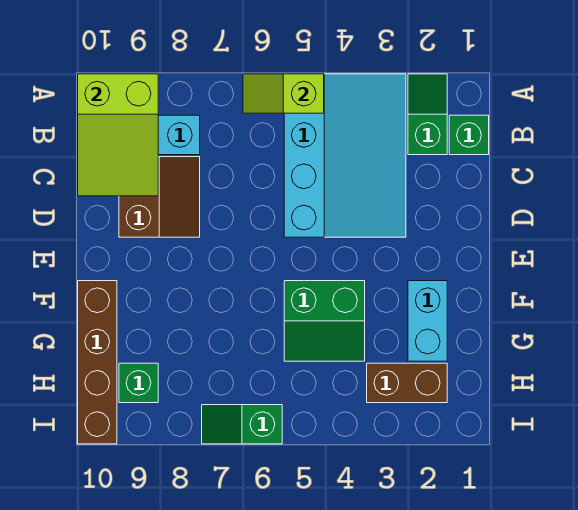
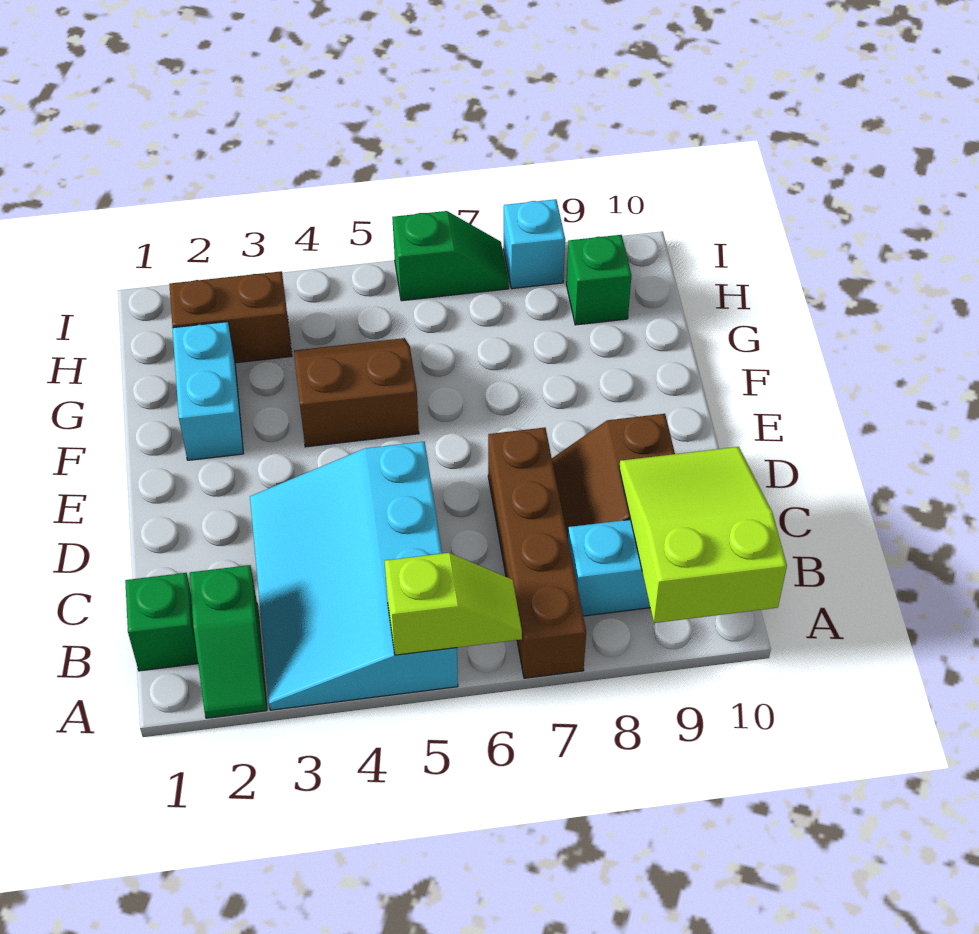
green slope F4:G5 level 1 top F -> brown slope F4:G5 level 1 top F
brown brick F10:I10 level 1 -> brown brick A7:D7 level 1
none -> cyan brick I8 level 1

